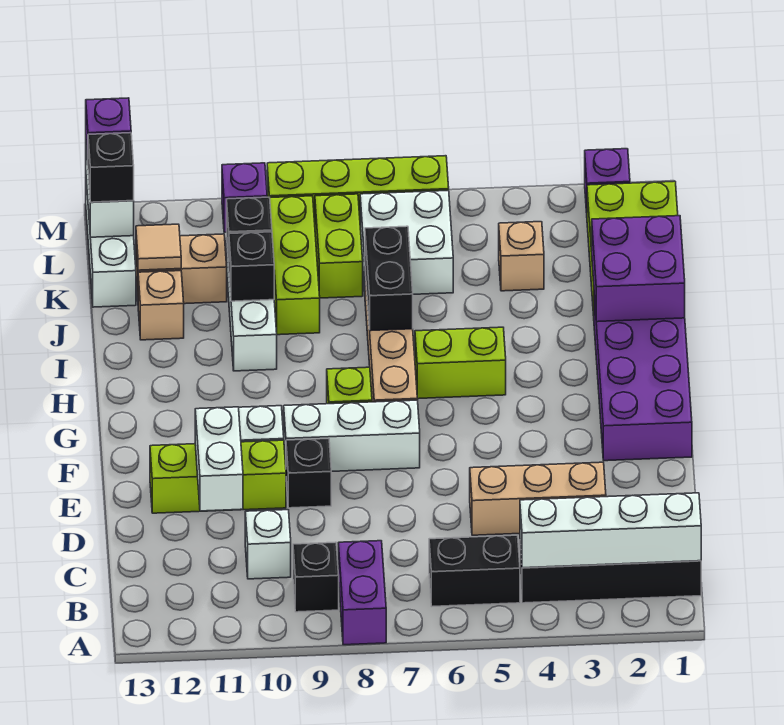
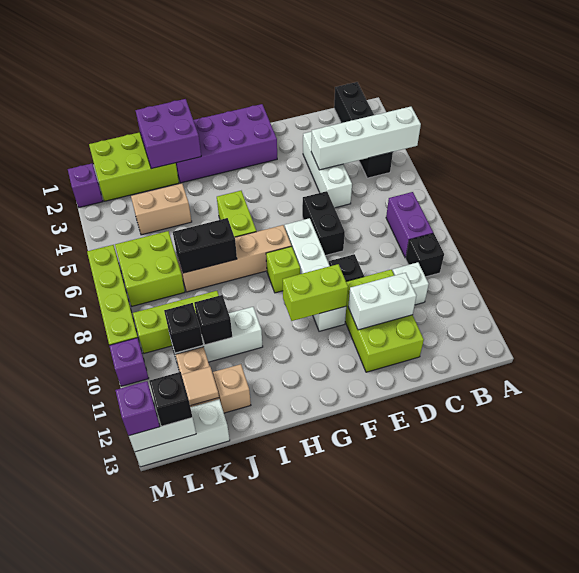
purple brick A8:B8 level 1 -> purple brick B7:B8 level 1
white brick B1:B4 level 2 -> white brick A4:D4 level 2
black brick B5:B6 level 1 -> black brick E6:E7 level 1
tan brick D3:D5 level 1 -> white brick D3:D5 level 1
lime brick E10:E12 level 1 -> lime brick D10:E12 level 1
tan brick K4 level 1 -> tan brick J4:K4 level 1
white brick K6:L7 level 1 -> lime brick K6:L7 level 1
lime brick K8:L8 level 1 -> lime brick F10:G10 level 2

